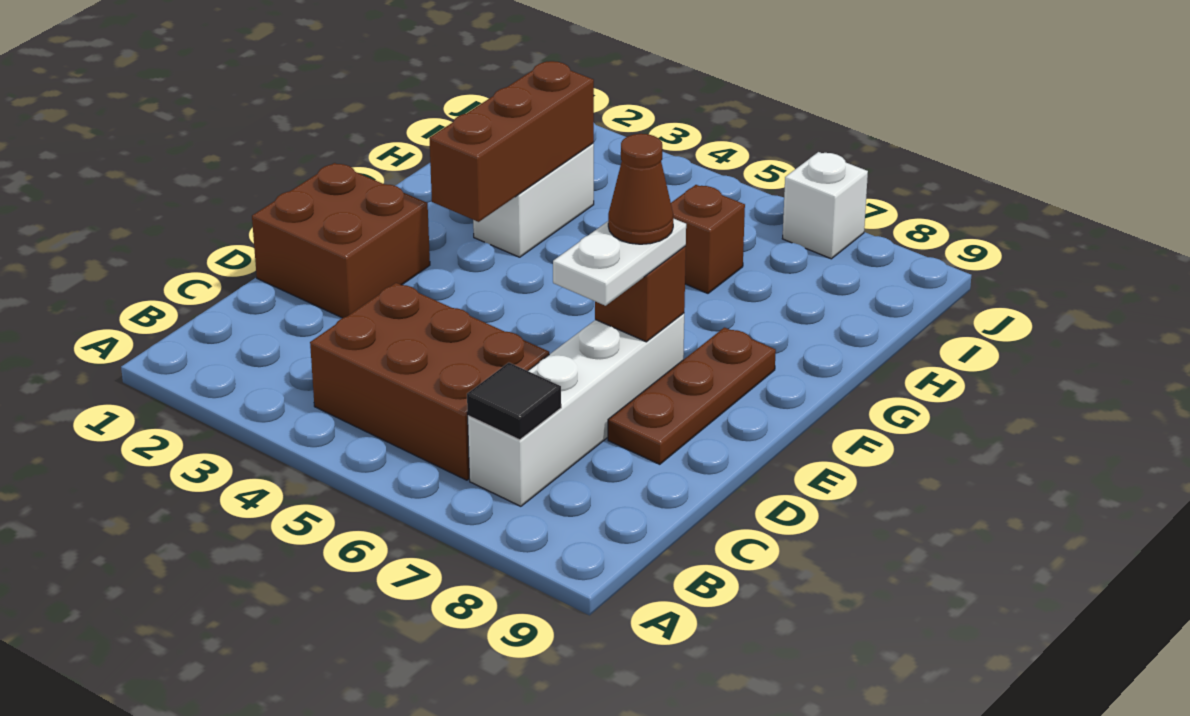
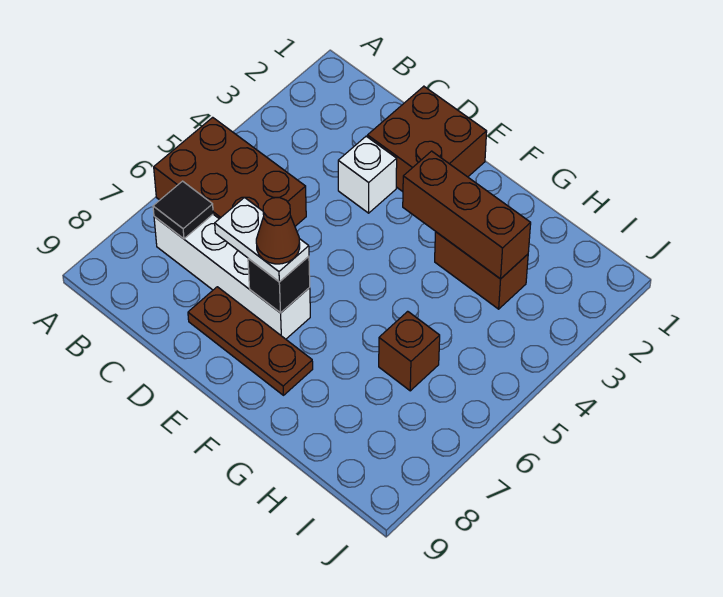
brown brick B4:C6 level 1 -> brown brick A5:C6 level 1
brown brick E7 level 2 -> black brick E7 level 2
white brick G3:H3 level 1 -> brown brick G3:H3 level 1
white brick J7 level 1 -> white brick D3 level 1

